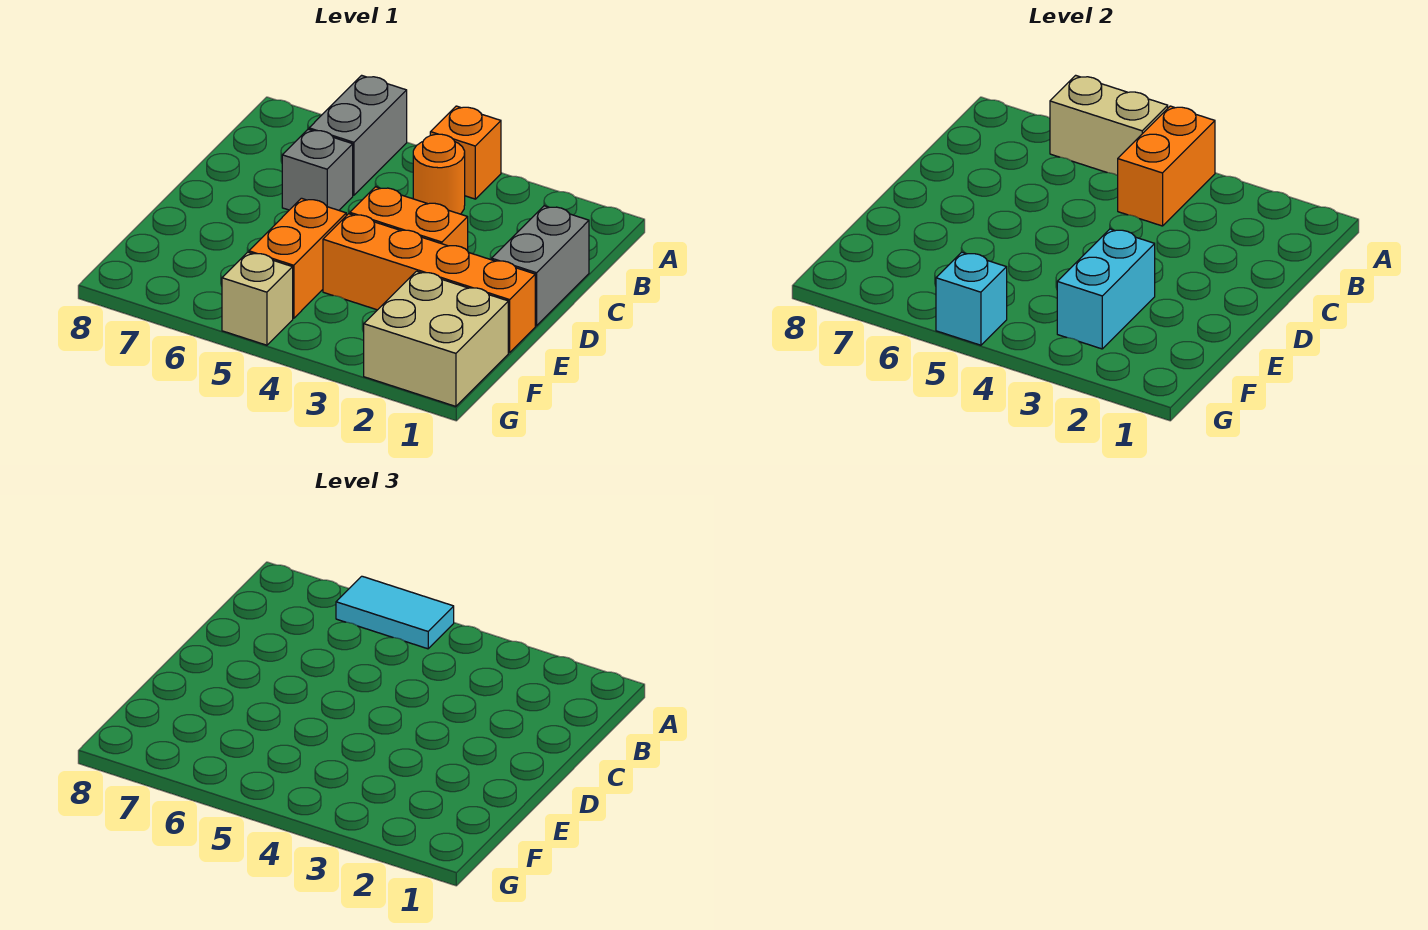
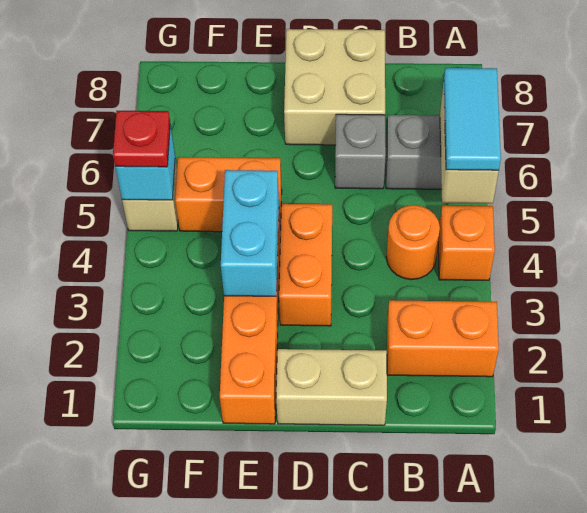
orange brick A4:B4 level 2 -> orange brick A2:B2 level 1
grey brick C1:D1 level 1 -> tan brick C1:D1 level 1
cyan brick E3:F3 level 2 -> cyan brick E3:E4 level 2
tan brick F1:G2 level 1 -> tan brick C7:D8 level 1
none -> red plate G5 level 3

